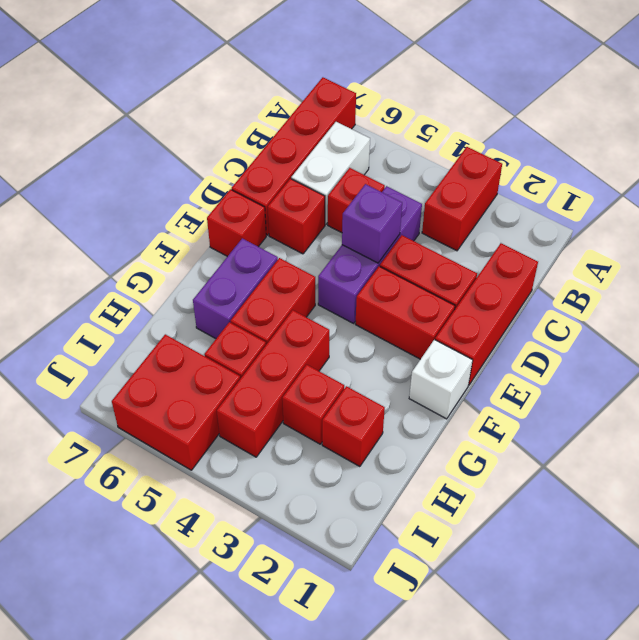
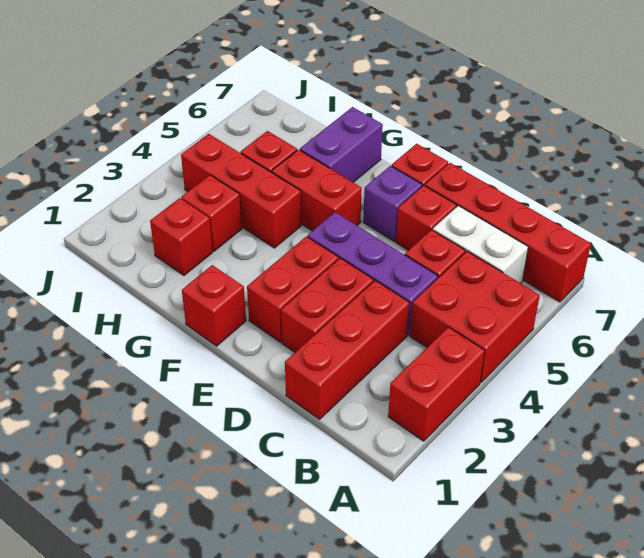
red brick A3:B3 level 1 -> red brick A2:A3 level 1
red brick C1:E1 level 1 -> red brick C1:C3 level 1
purple brick D4 level 2 -> purple brick E6 level 1
white brick F1 level 1 -> red brick F1 level 1
purple brick F6:G6 level 1 -> purple brick G6:G7 level 1
red brick I5:J6 level 1 -> red brick A4:B5 level 1

